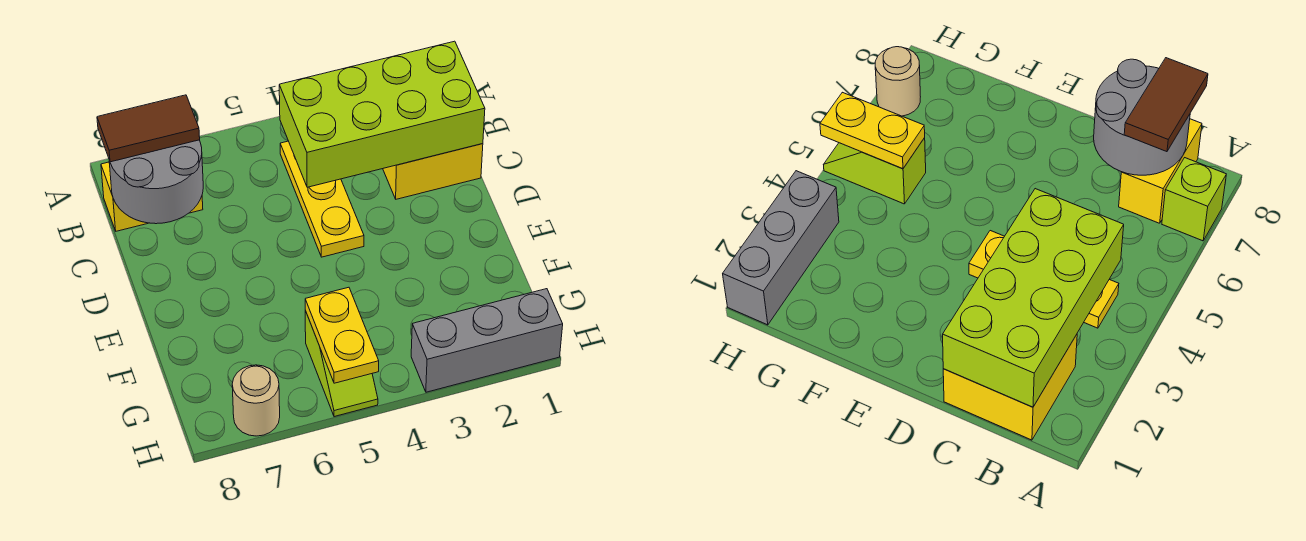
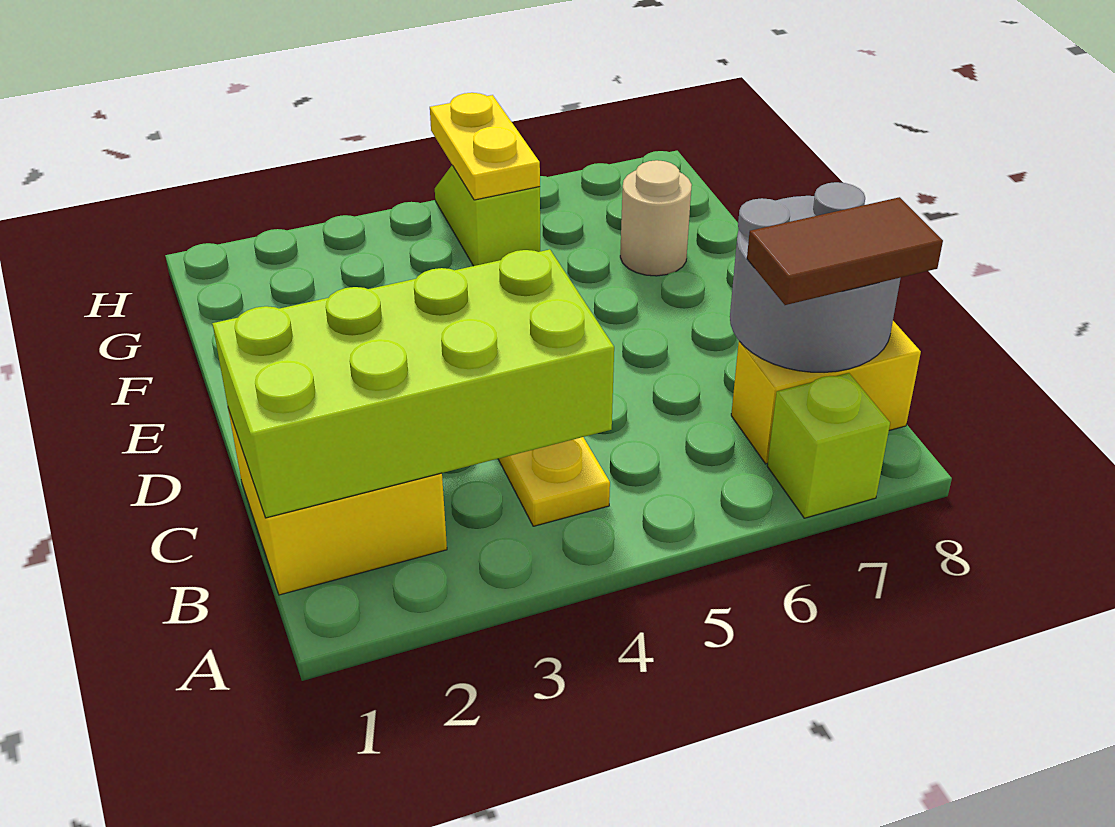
grey brick H1:H3 level 1 -> none
tan round brick H7 level 1 -> tan round brick F7 level 1

